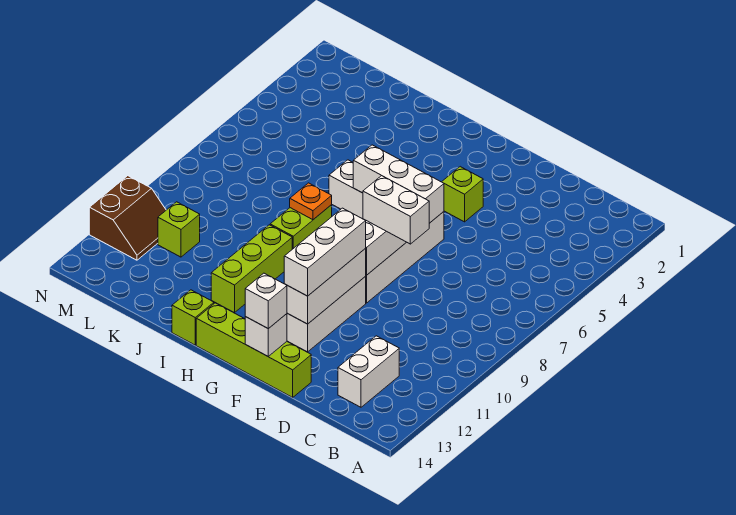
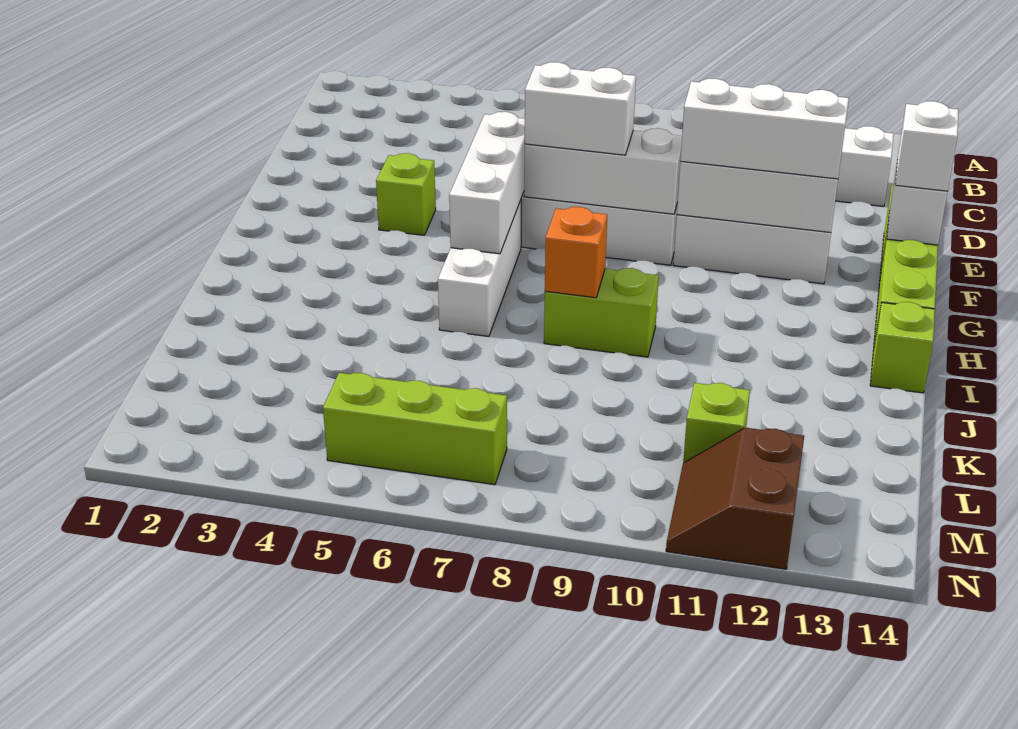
white brick E8:F8 level 3 -> white brick F7:F8 level 3
orange plate I8 level 2 -> orange brick I8 level 2
lime brick I10:I12 level 1 -> lime brick M5:M7 level 1
brown slope M11:N12 level 1 top N -> brown slope M11:N12 level 1 top 12

